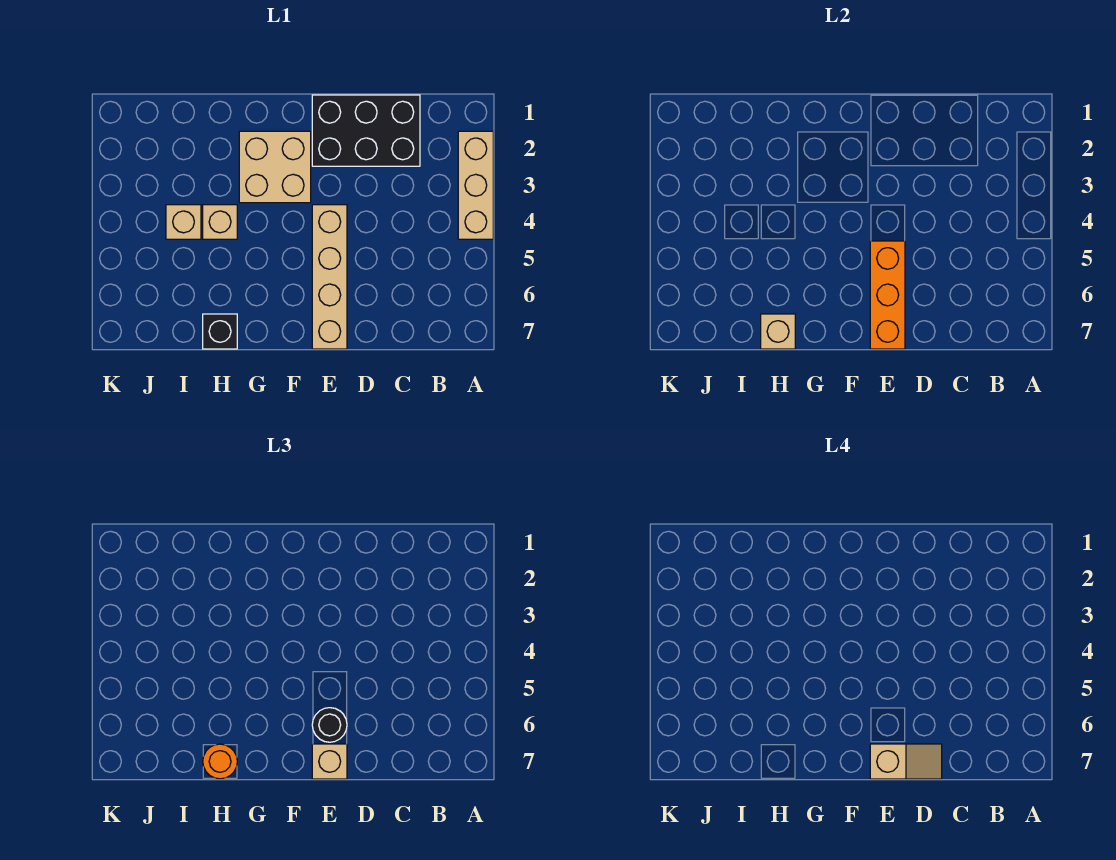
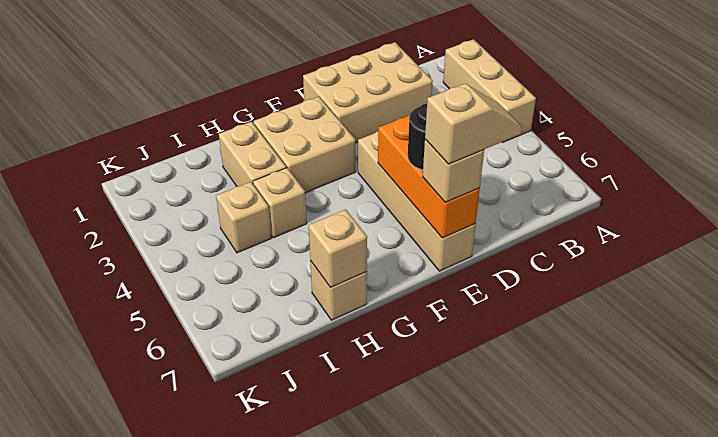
black brick C1:E2 level 1 -> tan brick C1:E2 level 1
none -> tan brick H2:H3 level 1
black brick H7 level 1 -> tan brick H7 level 1
orange round brick H7 level 3 -> none

